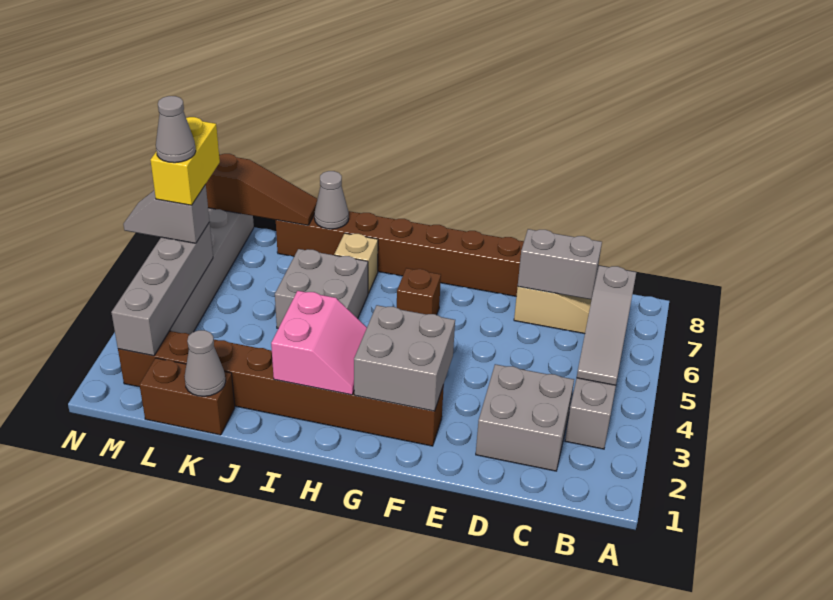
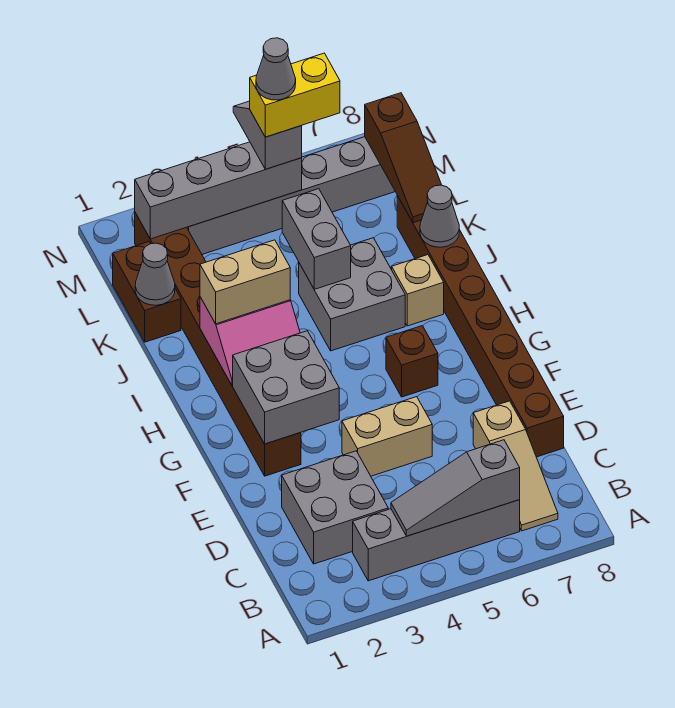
grey brick C7:D7 level 2 -> grey brick J5:K5 level 2
none -> tan brick E4:E5 level 1
none -> tan brick I2:I3 level 3

